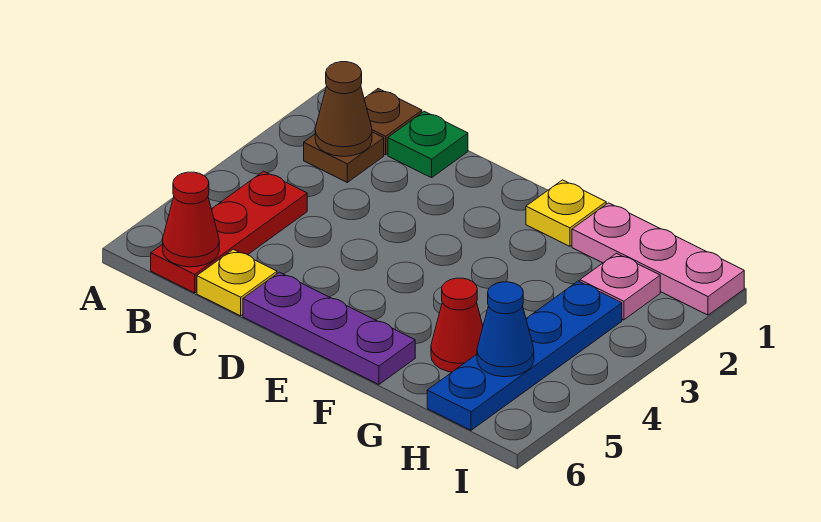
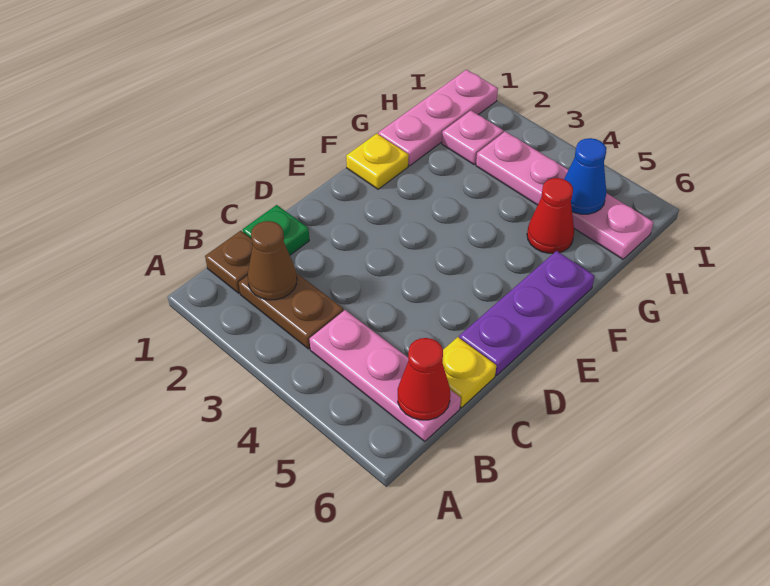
brown plate B2 level 1 -> brown plate B2:B3 level 1
red plate B4:B6 level 1 -> pink plate B4:B6 level 1
blue plate H3:H6 level 1 -> pink plate H3:H6 level 1

